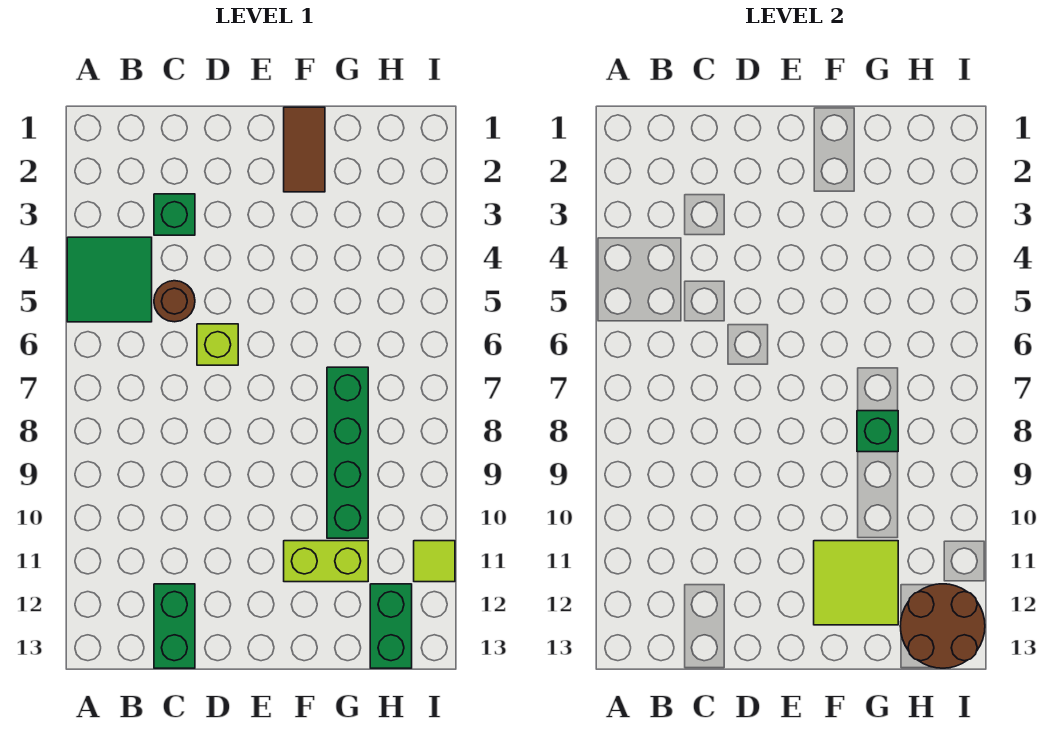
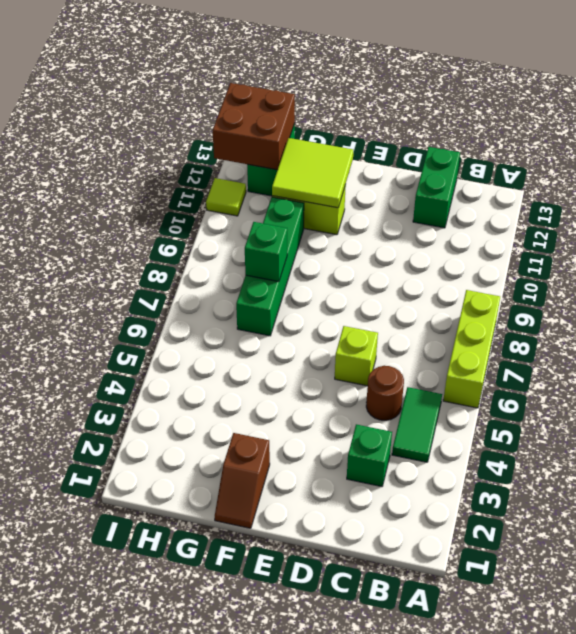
green tile A4:B5 level 1 -> green tile B4:B5 level 1
none -> lime brick A6:A8 level 1
brown tile F1:F2 level 1 -> brown slope F1:F2 level 1 top 2
brown round brick H12:I13 level 2 -> brown brick H12:I13 level 2

